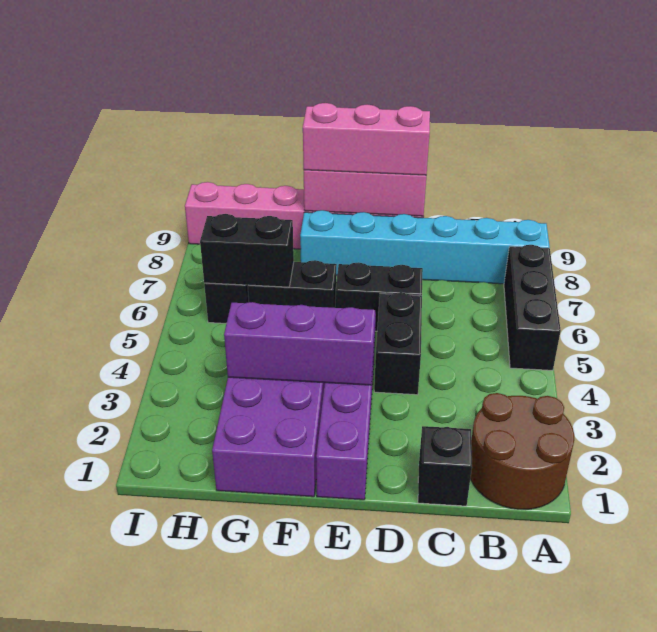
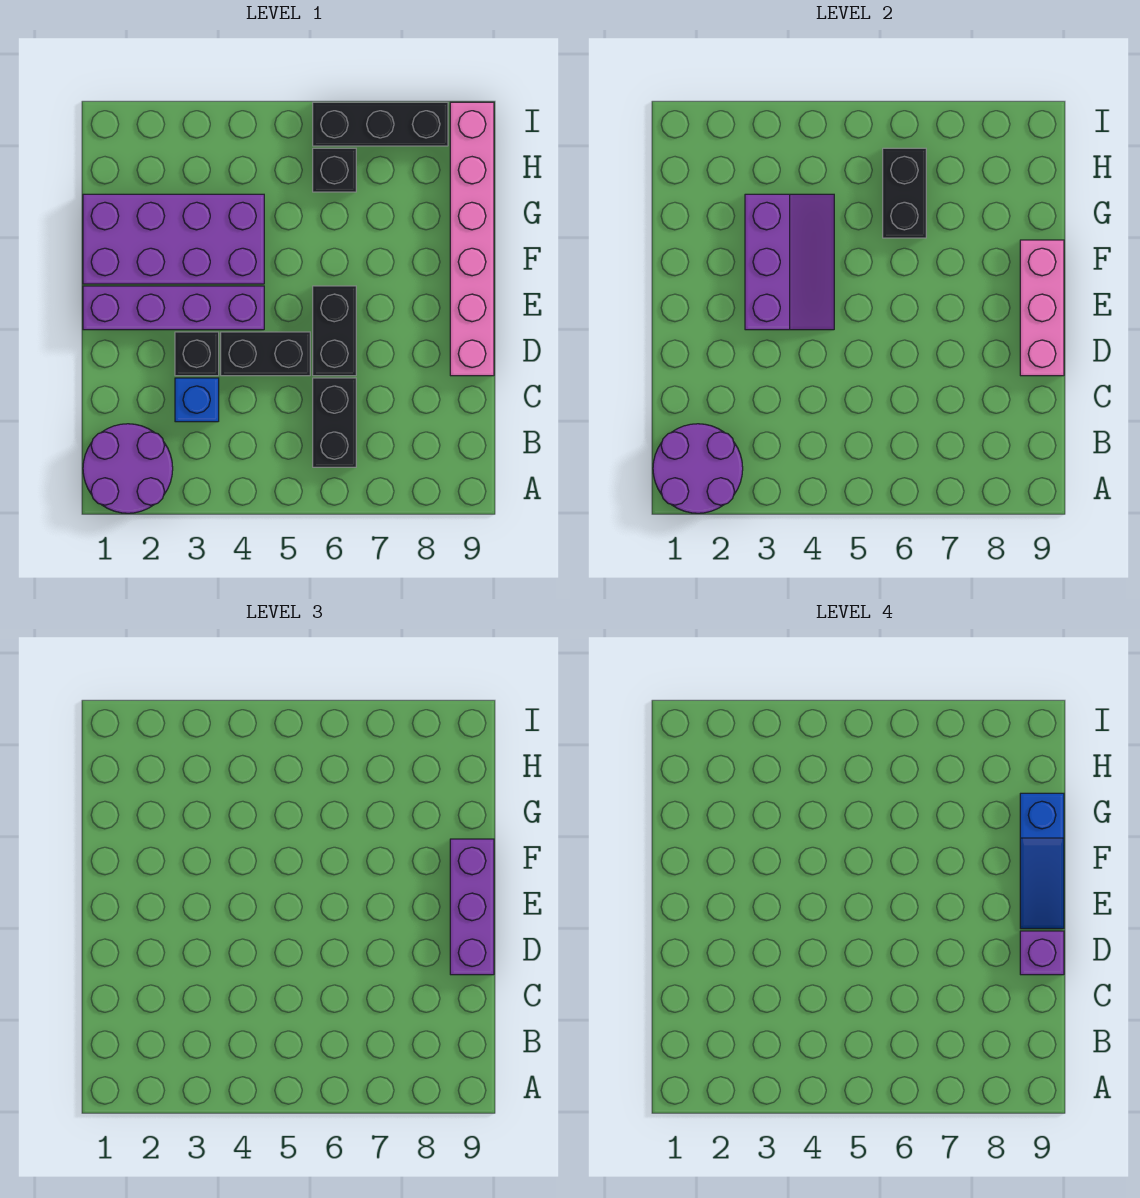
brown round brick A1:B2 level 1 -> purple round brick A1:B2 level 1
none -> purple round brick A1:B2 level 2
black brick A5:A7 level 1 -> black brick I6:I8 level 1
cyan brick A8:F8 level 1 -> none
black brick C1 level 1 -> black brick D3 level 1
none -> blue brick C3 level 1
pink brick D9:F9 level 3 -> purple brick D9:F9 level 3
none -> purple brick D9 level 4
none -> blue slope E9:G9 level 4 top G
black brick F6:G6 level 1 -> black brick B6:C6 level 1

